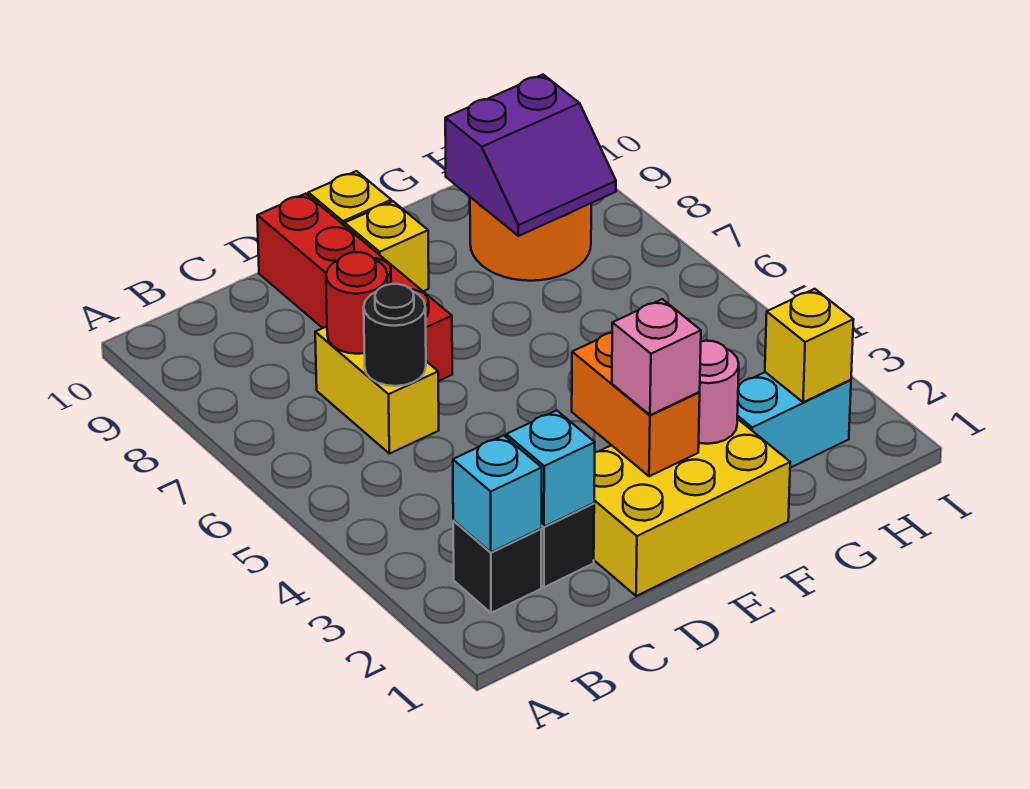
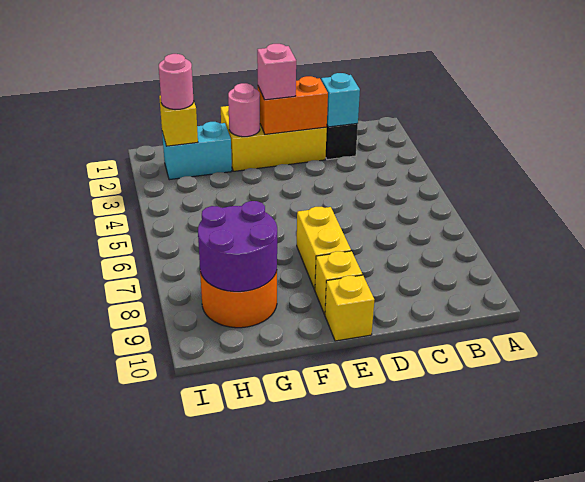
black brick B2 level 1 -> none
cyan brick B2 level 2 -> none
yellow brick C6:C7 level 1 -> yellow brick E7:E8 level 1
black round brick C6 level 2 -> none
red round brick C7 level 2 -> none
red brick D7:D10 level 1 -> none
orange brick E2:E3 level 2 -> orange brick D2:E2 level 2
purple slope G8:H9 level 2 top 9 -> purple round brick G8:H9 level 2
none -> pink round brick H2 level 3

